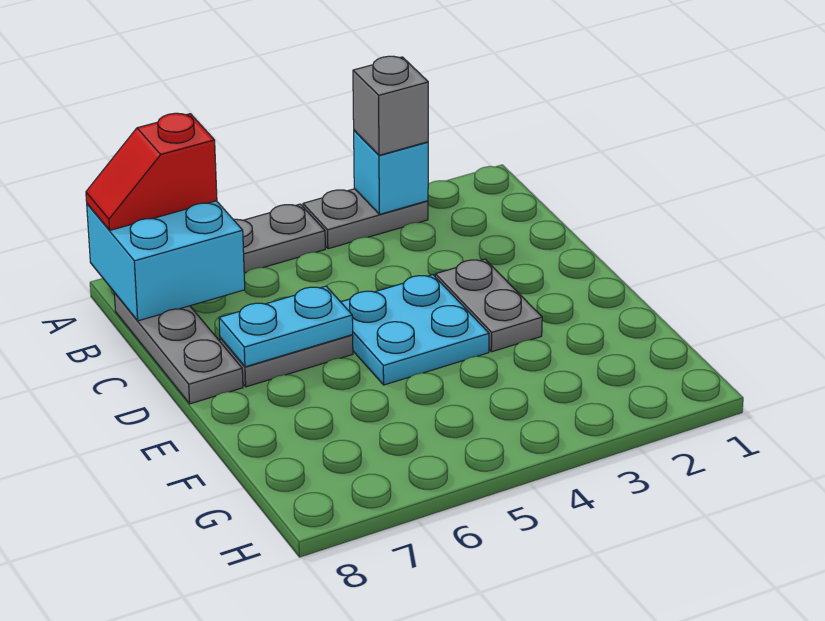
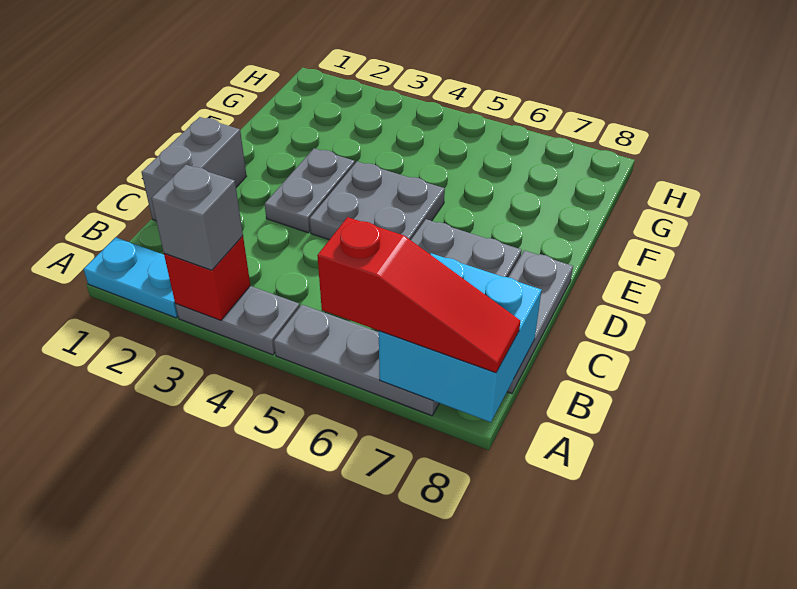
cyan brick A3 level 2 -> red brick A3 level 2
red slope A7:A8 level 3 top 7 -> red slope A6:A8 level 3 top 6
none -> grey brick C1:D1 level 1
cyan plate D4:E5 level 1 -> grey plate D4:E5 level 1
cyan plate D6:D7 level 2 -> cyan plate A1:A2 level 1

